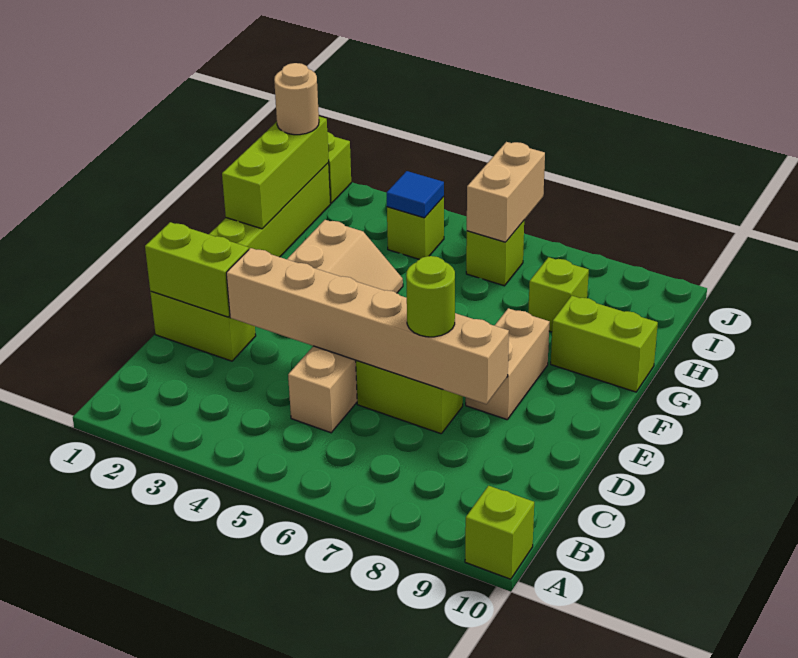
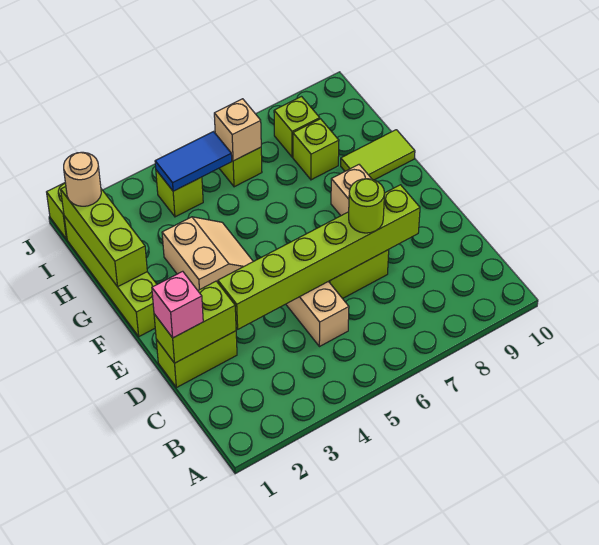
lime brick A10 level 1 -> lime brick I8 level 1
none -> pink brick D1 level 3
tan brick D3:D8 level 2 -> lime brick D3:D8 level 2
lime brick G9:G10 level 1 -> lime tile G9:G10 level 1
blue tile I4 level 2 -> blue tile I4:I5 level 2
tan brick I6:J6 level 2 -> tan brick I6 level 2

